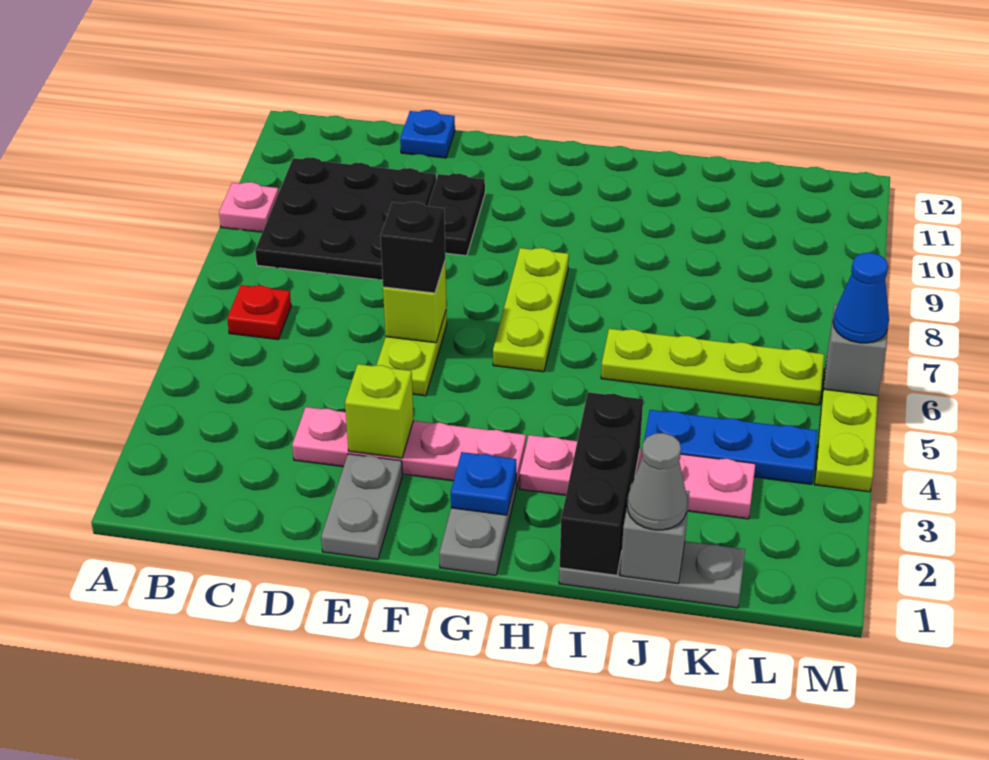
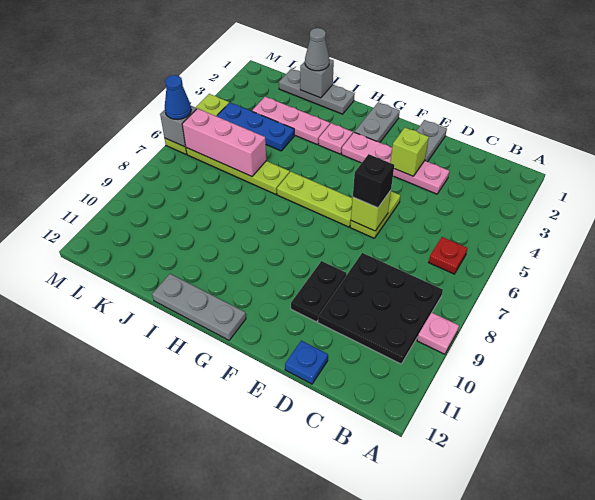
blue plate G2 level 2 -> none
lime plate G6:G8 level 1 -> lime plate F6:H6 level 1
none -> grey plate G12:I12 level 1
black brick I1:I3 level 2 -> none
none -> pink brick J6:L6 level 2

